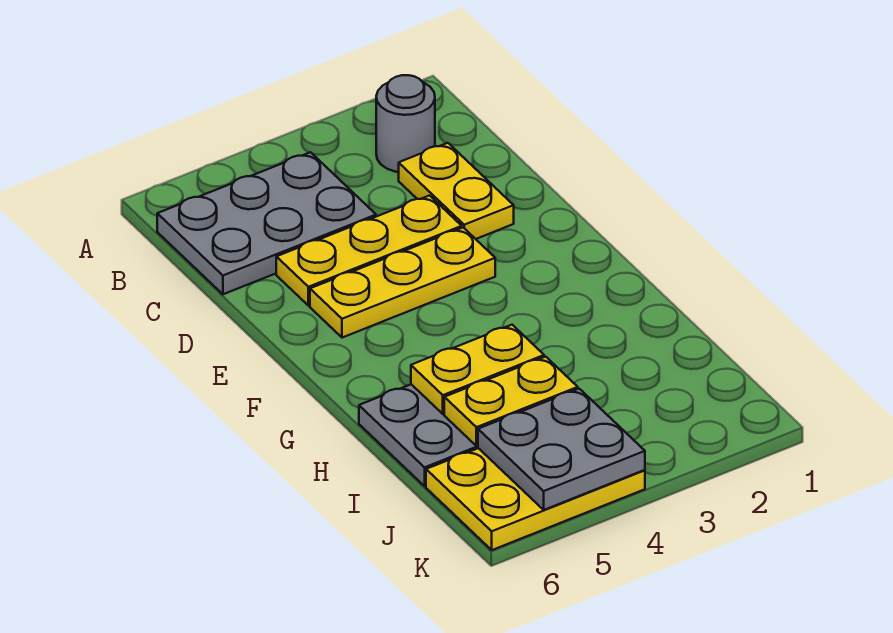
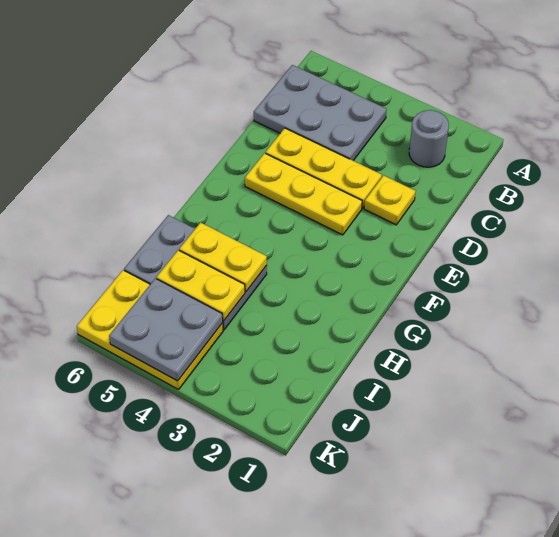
yellow plate C2:D2 level 1 -> yellow plate D2 level 1

